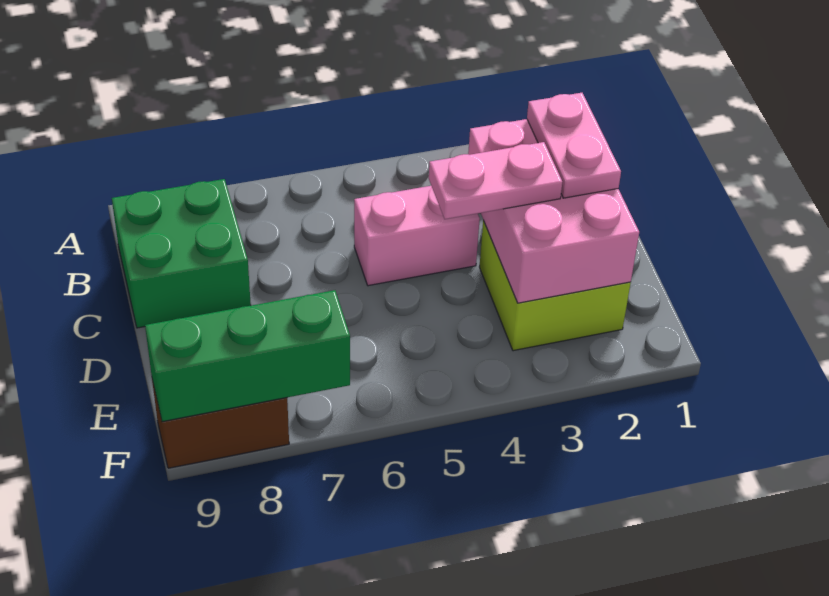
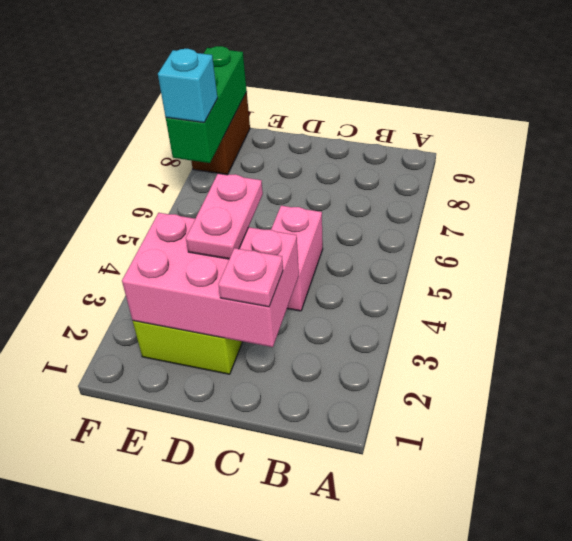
green brick B8:C9 level 1 -> none
pink plate C2:D2 level 3 -> pink plate C2 level 3
none -> cyan brick F7 level 3

